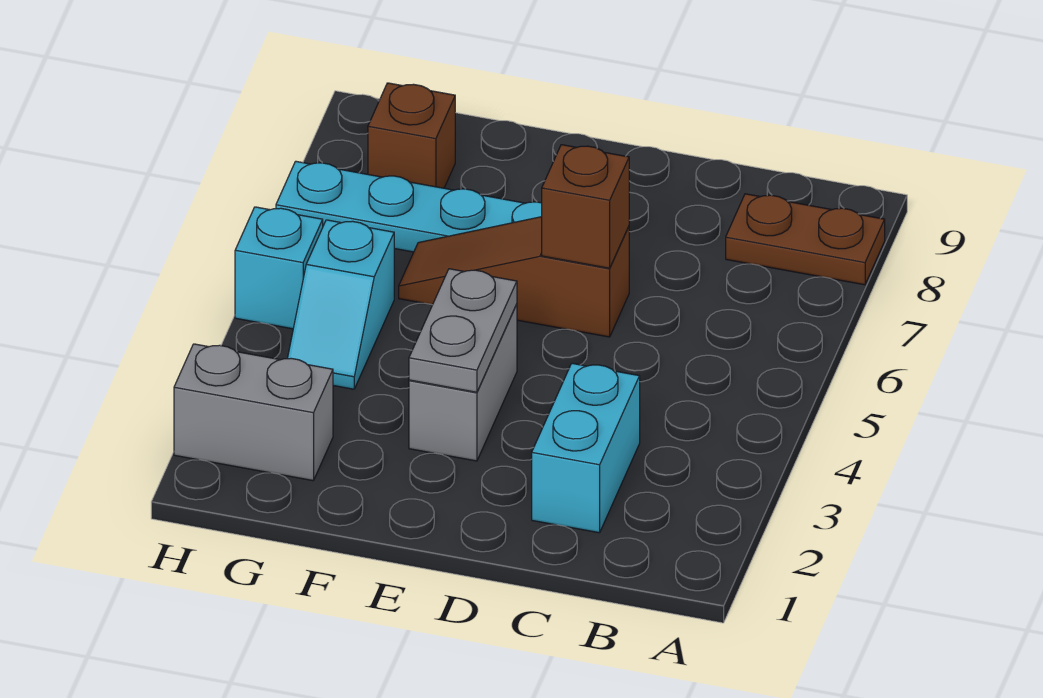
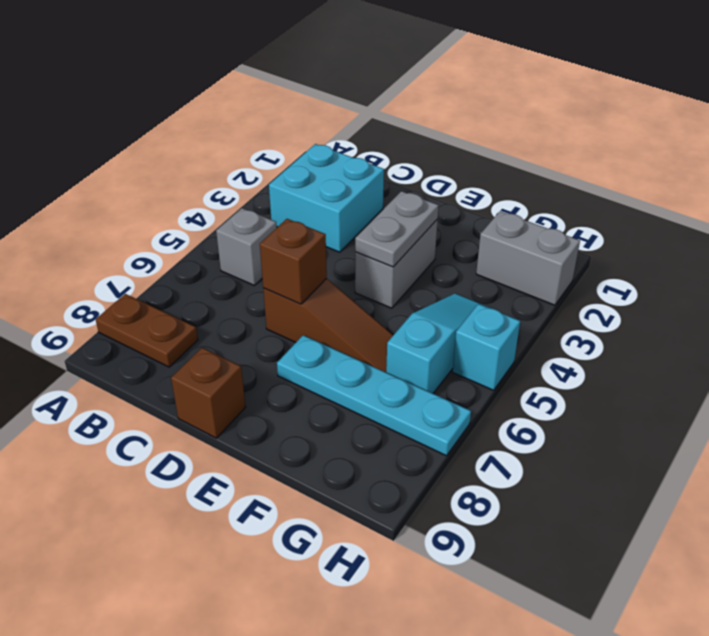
none -> grey brick B5 level 1
cyan brick C2:C3 level 1 -> cyan brick B2:C3 level 1
cyan slope G4:G5 level 1 top 5 -> cyan slope G4:G6 level 1 top 6
brown brick G8 level 1 -> brown brick D9 level 1

